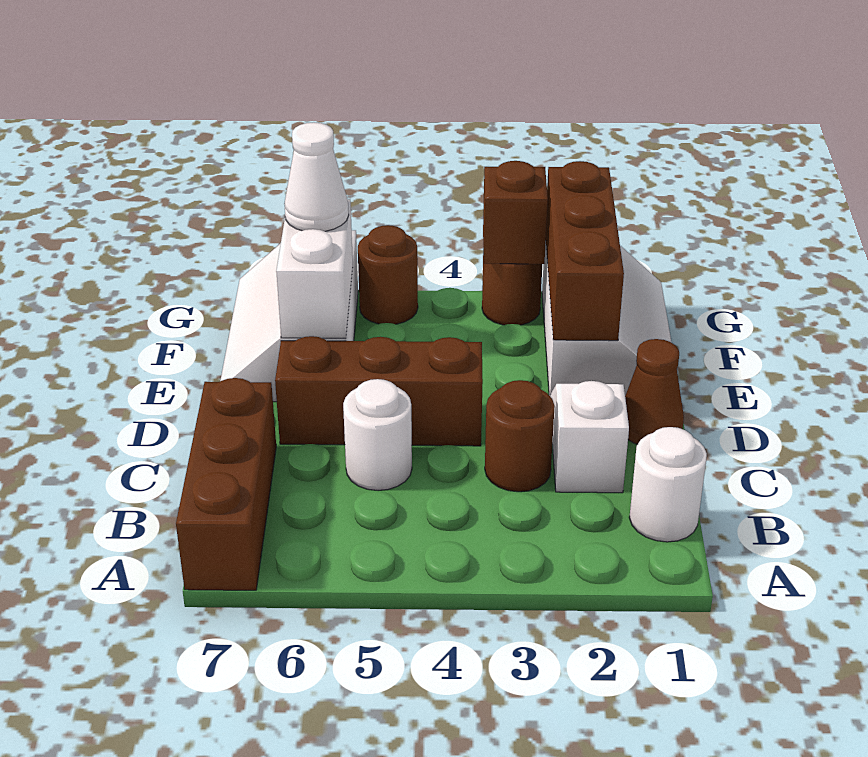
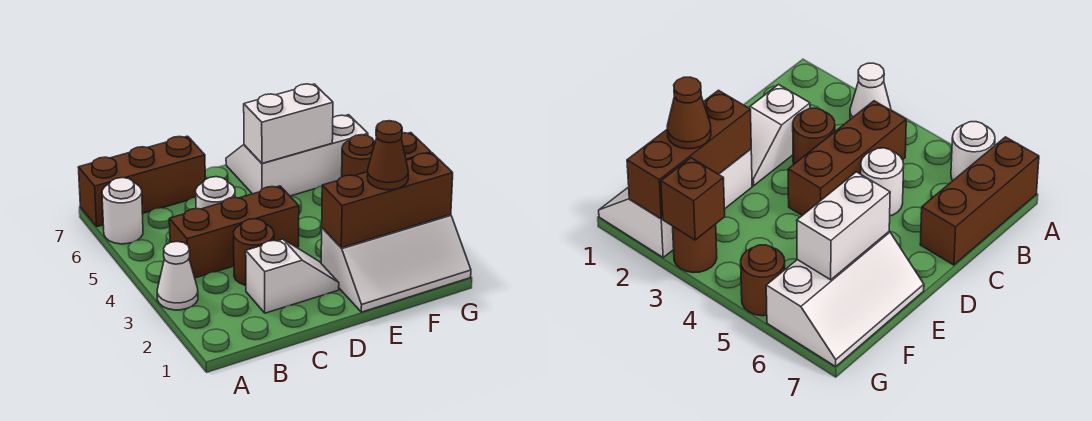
white round brick B1 level 1 -> white round brick A6 level 1
brown cone D1 level 1 -> brown cone F2 level 3
brown brick D4:D6 level 1 -> brown brick B4:D4 level 1
white cone F6 level 3 -> white cone A3 level 1

